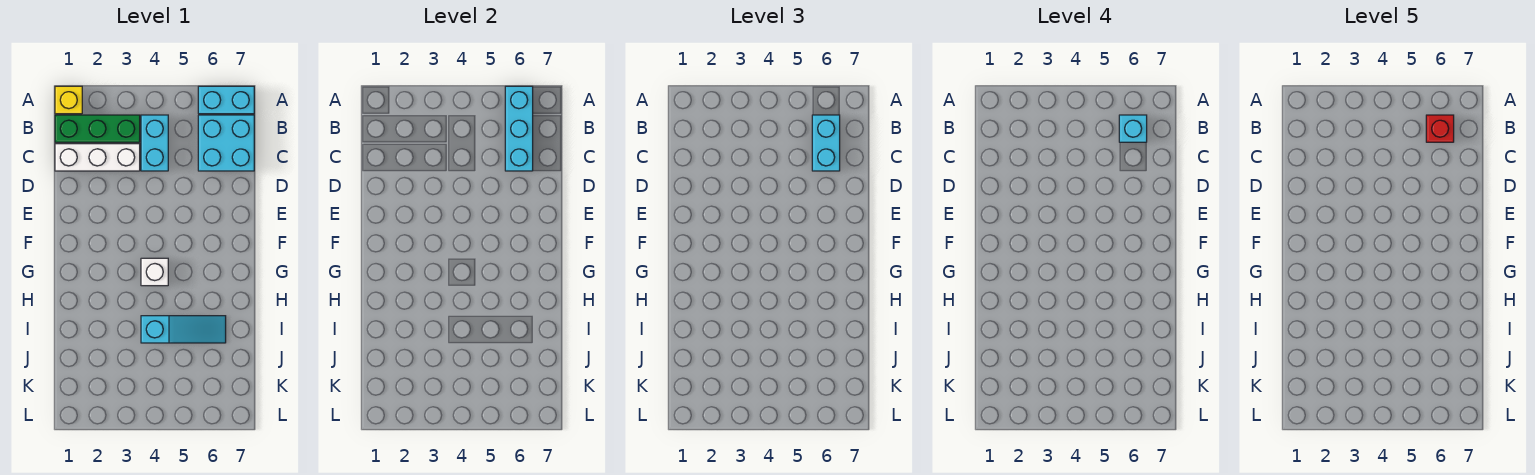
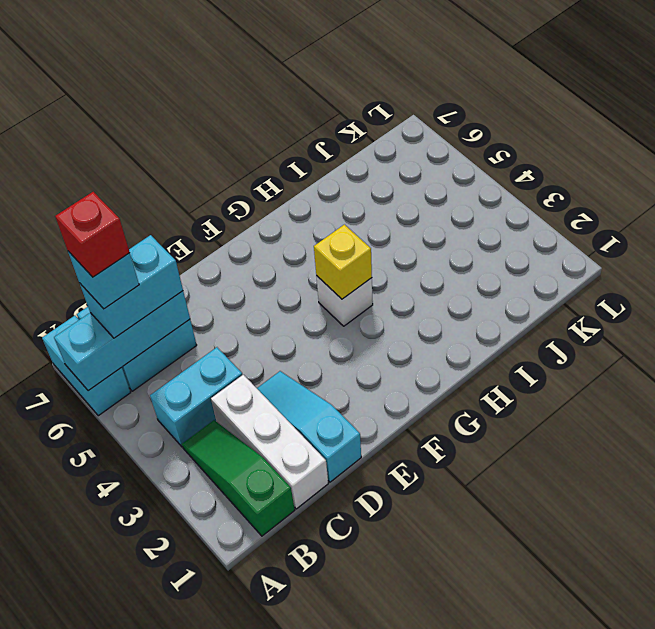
yellow brick A1 level 1 -> yellow brick G4 level 2
green brick B1:B3 level 1 -> green slope B1:B3 level 1 top 1
cyan slope I4:I6 level 1 top 4 -> cyan slope D1:D3 level 1 top 1

